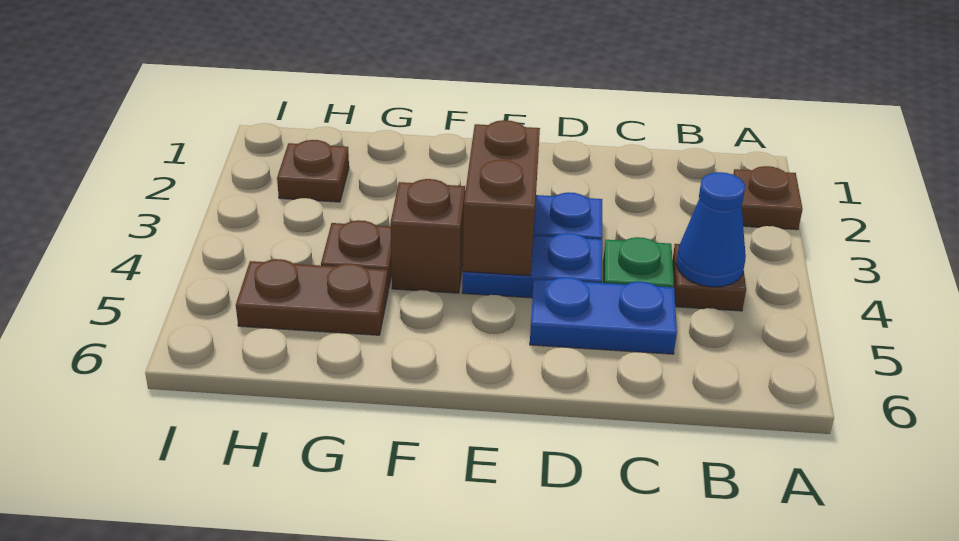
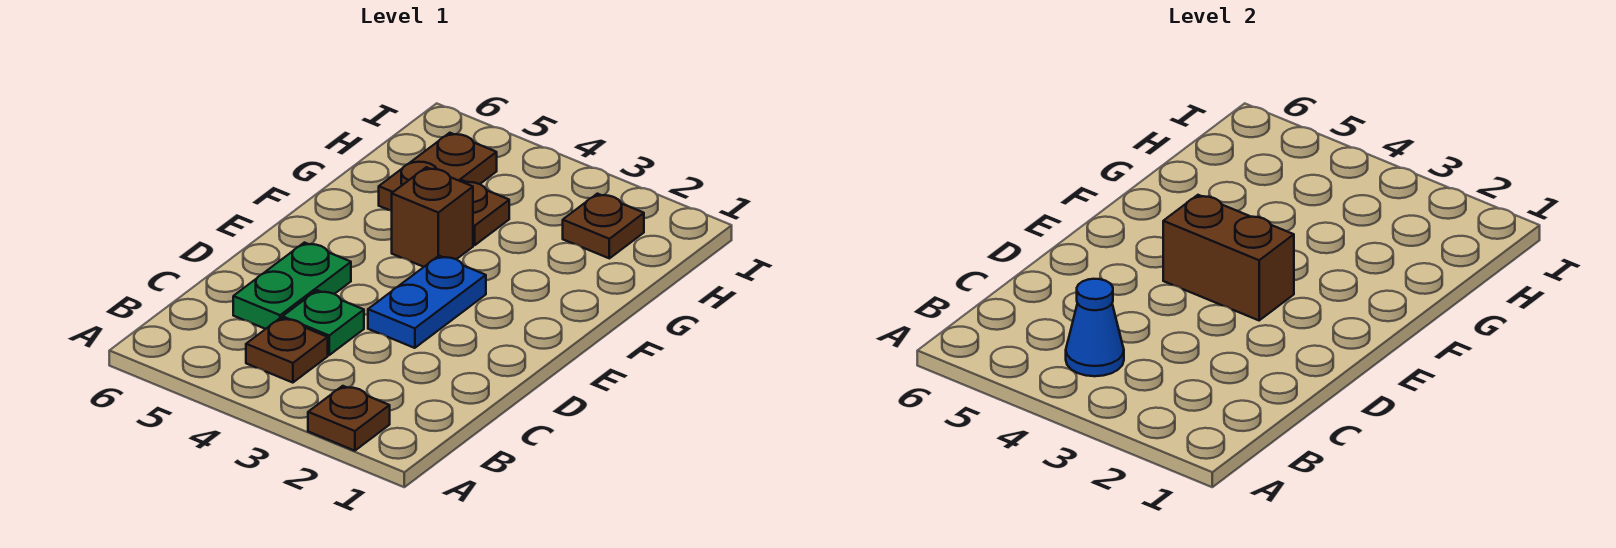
blue plate C5:D5 level 1 -> green plate C5:D5 level 1
blue plate D4:E4 level 1 -> none

